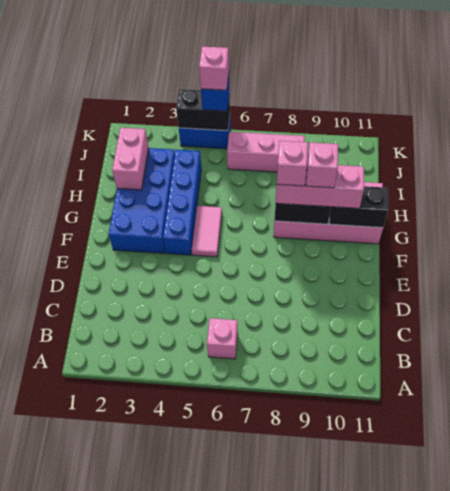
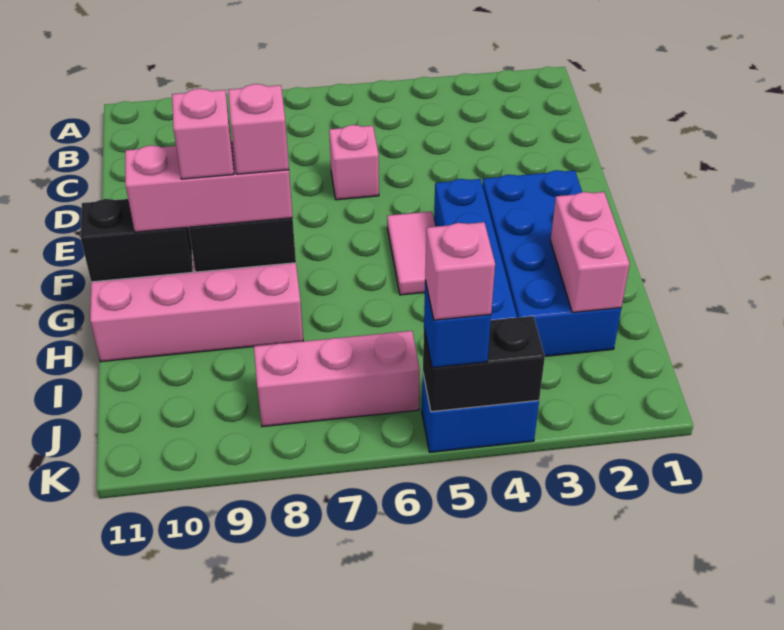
pink brick B6 level 1 -> pink brick D6 level 1

